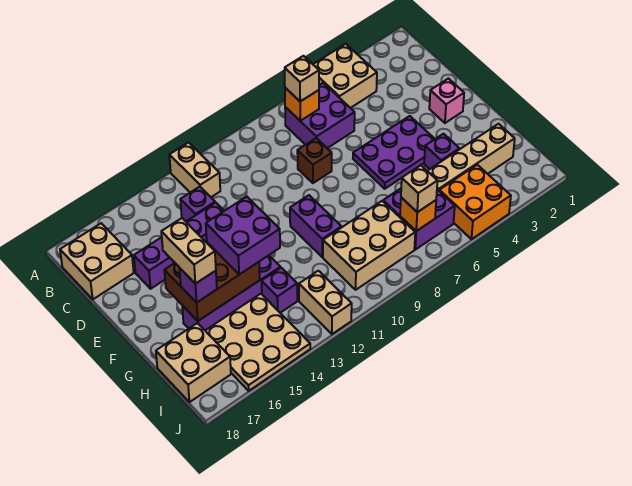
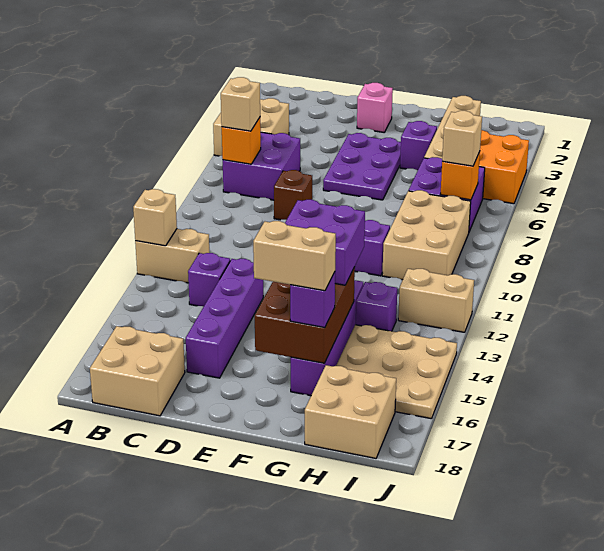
none -> tan brick A12 level 2

